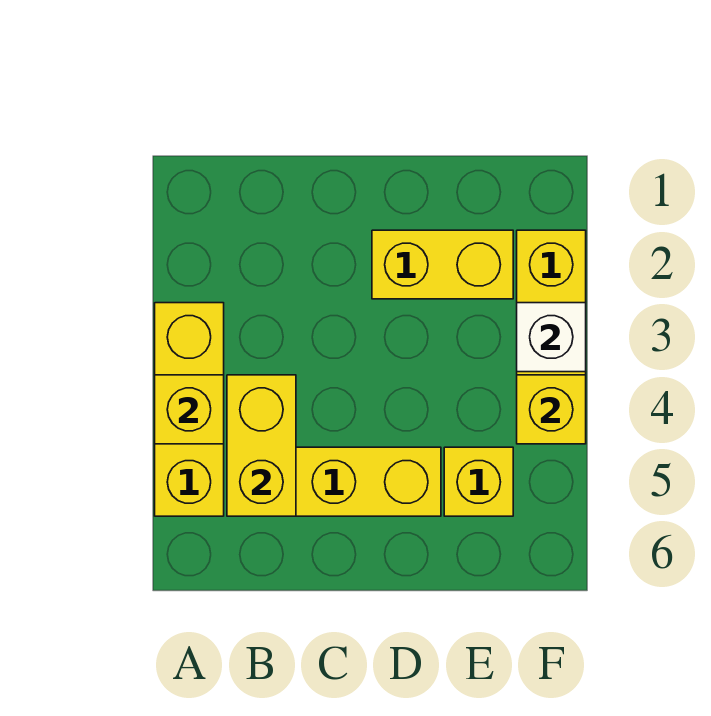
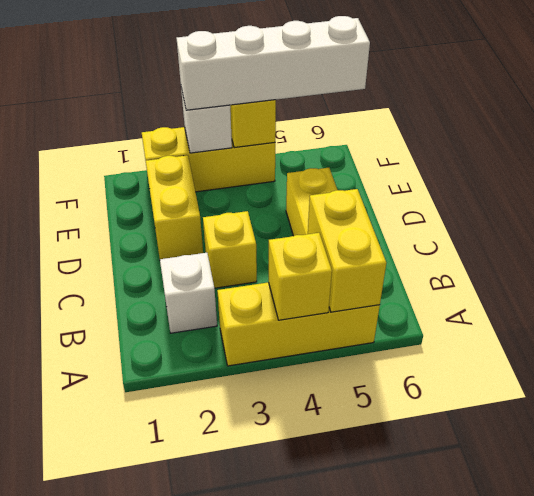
none -> white brick B2 level 1
yellow brick B4:B5 level 2 -> yellow brick A5:B5 level 2
yellow brick E5 level 1 -> yellow brick C3 level 1
none -> white brick F3:F6 level 3

